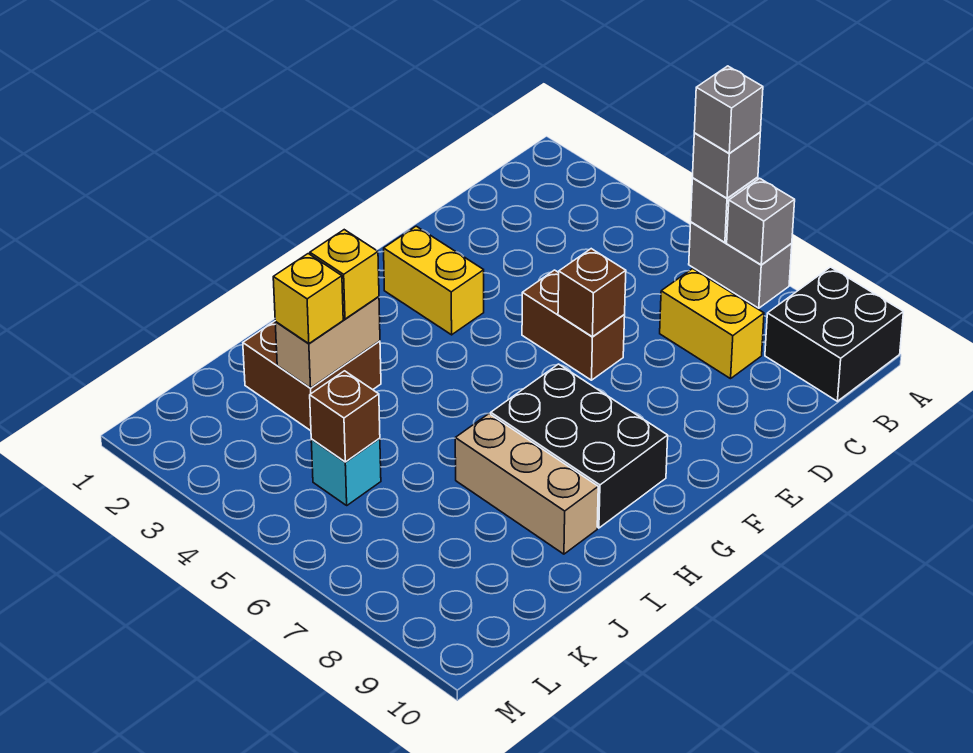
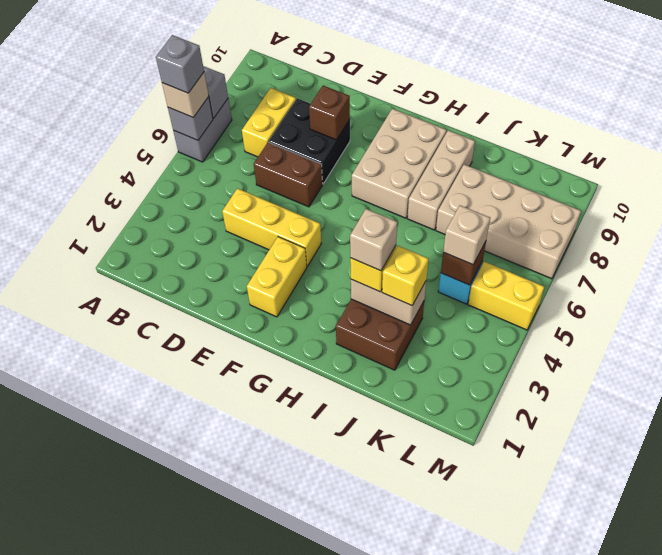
grey brick A6 level 3 -> tan brick A6 level 3
black brick A9:B10 level 1 -> black brick D7:E8 level 1
none -> yellow brick D4:F4 level 1
brown brick E5:E6 level 1 -> brown brick D6:E6 level 1
brown brick E6 level 2 -> brown brick E8 level 2
black brick G7:H9 level 1 -> tan brick G7:H9 level 1
none -> tan brick I3 level 4
none -> tan brick J7:M8 level 1
none -> tan brick K5 level 3
none -> yellow brick L5:M5 level 1

